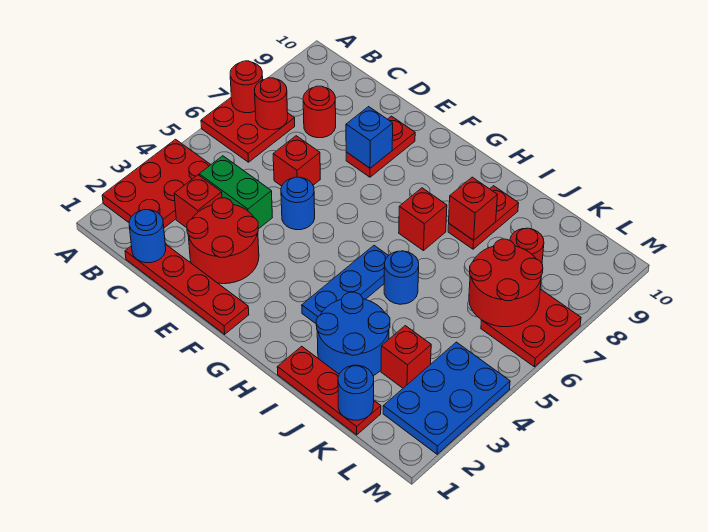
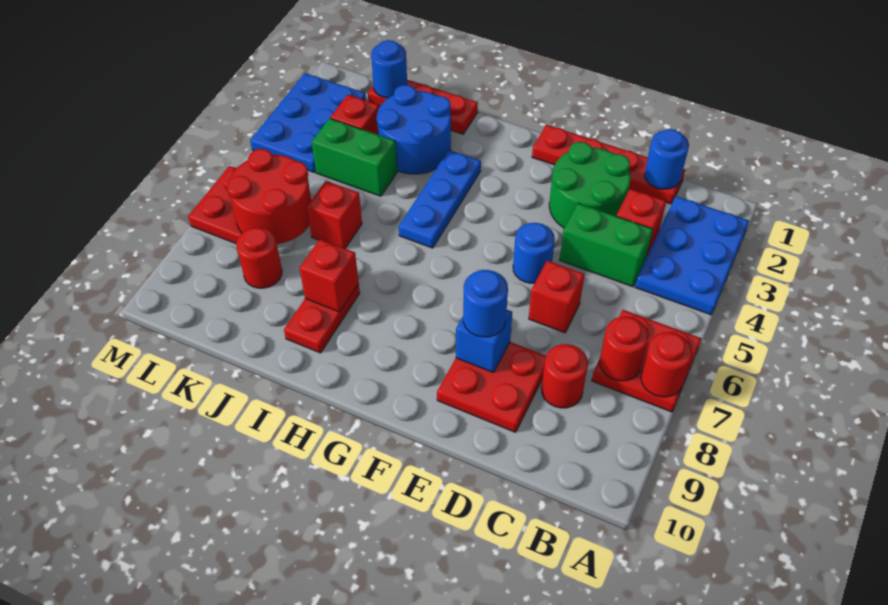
red plate A2:B4 level 1 -> blue plate A2:B4 level 1
red round brick D2:E3 level 1 -> green round brick D2:E3 level 1
red plate E8:E9 level 1 -> red plate D8:E9 level 1
red brick H7 level 1 -> red brick J6 level 1
blue round brick I5 level 1 -> blue round brick E8 level 3
none -> green brick J4:K4 level 1

